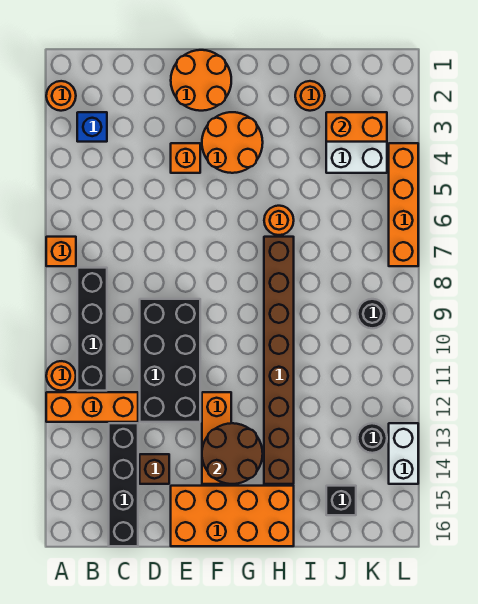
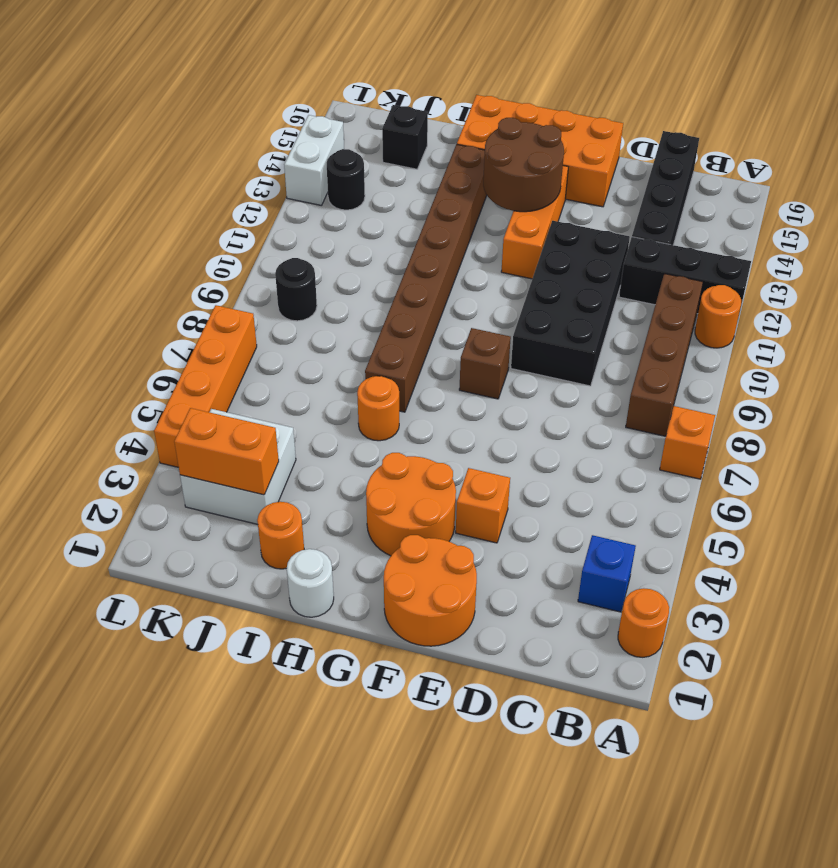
orange brick A12:C12 level 1 -> black brick A12:C12 level 1
black brick B8:B11 level 1 -> brown brick B8:B11 level 1
brown brick D14 level 1 -> brown brick F8 level 1
none -> white round brick H1 level 1

